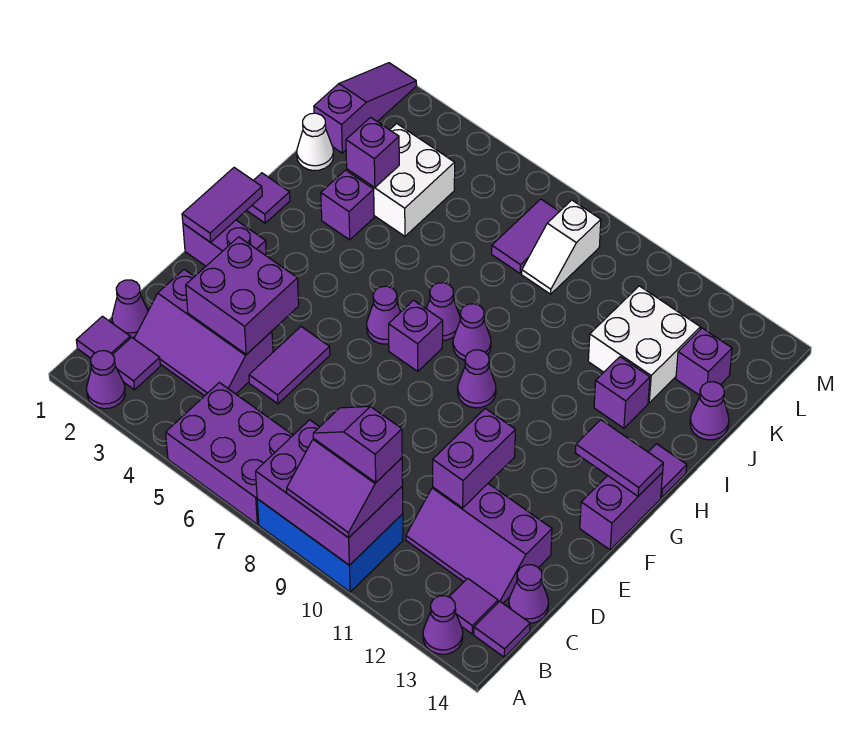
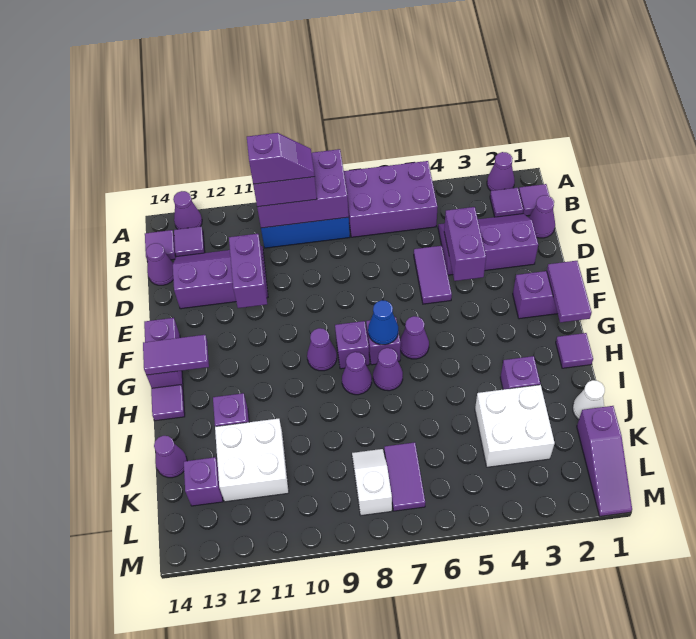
purple brick D3:E4 level 2 -> purple brick D4:E4 level 2
none -> blue cone G7 level 2
purple brick J3 level 2 -> purple brick G8 level 1

